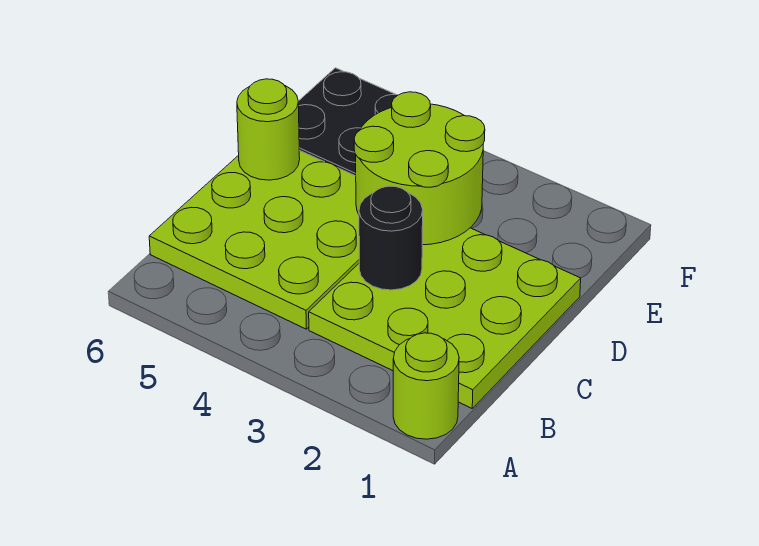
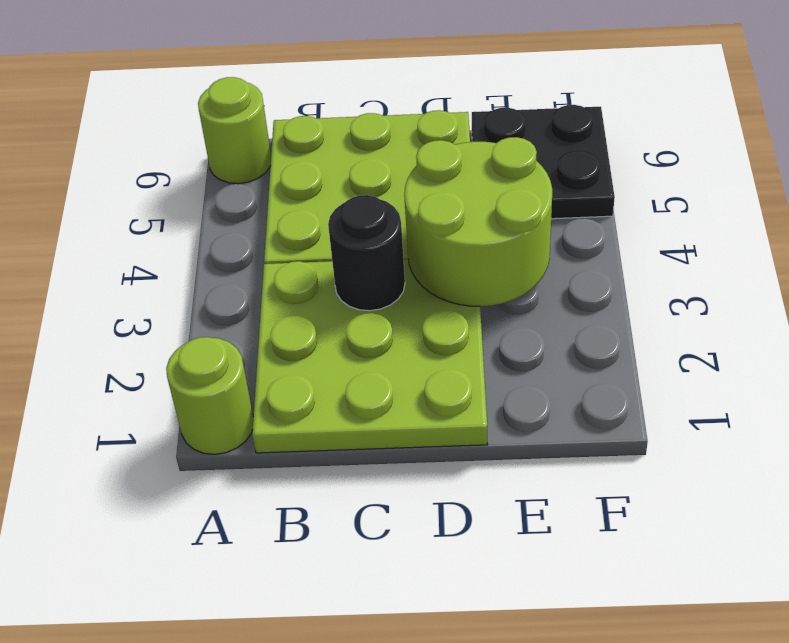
lime round brick D6 level 2 -> lime round brick A6 level 1

